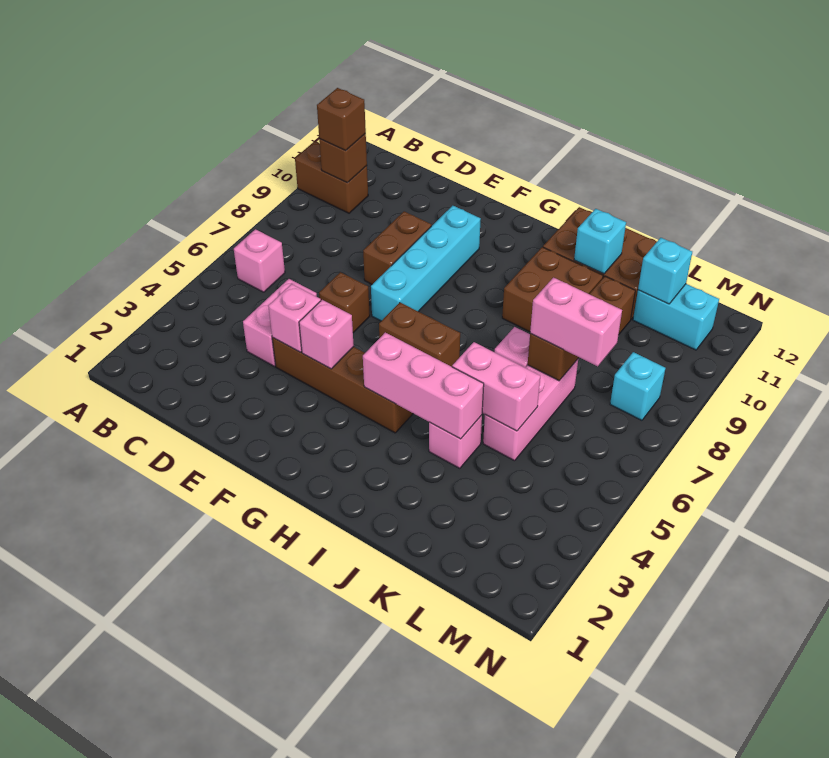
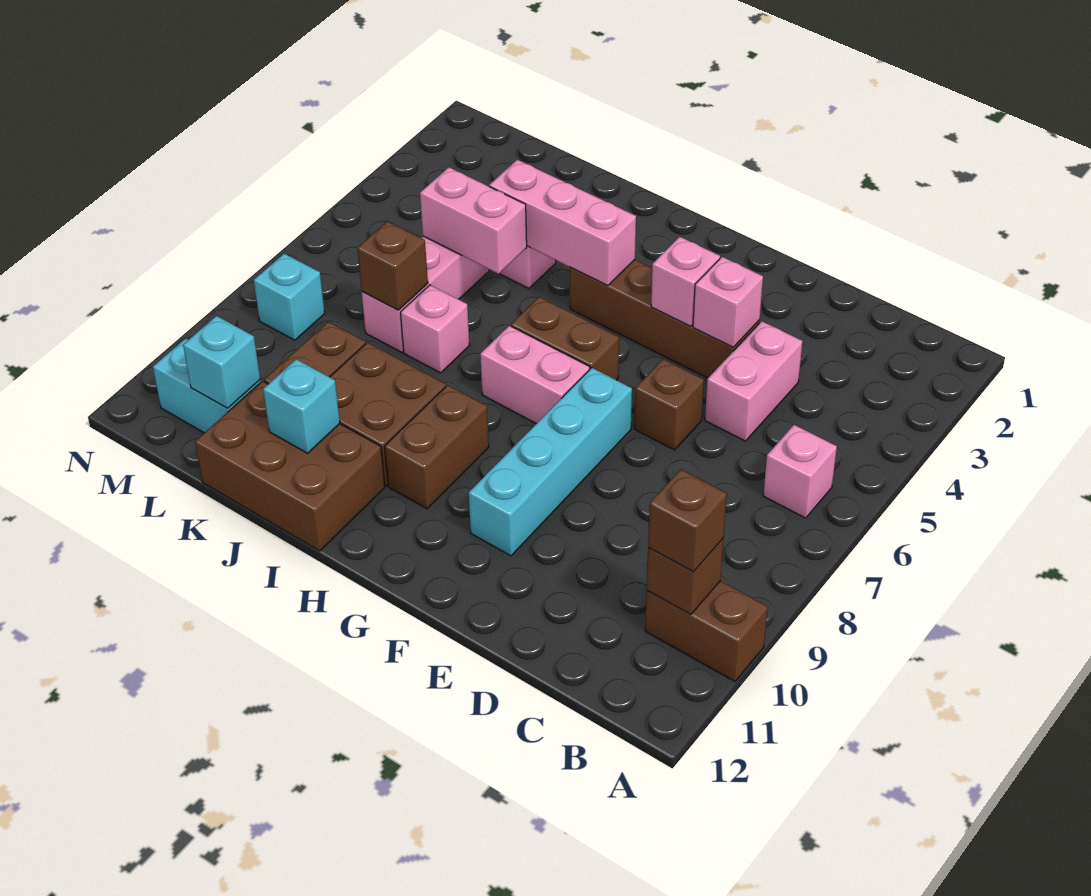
brown brick E8:E9 level 1 -> brown brick H9:H10 level 1
pink brick K7:L7 level 3 -> pink brick G7:H7 level 1

